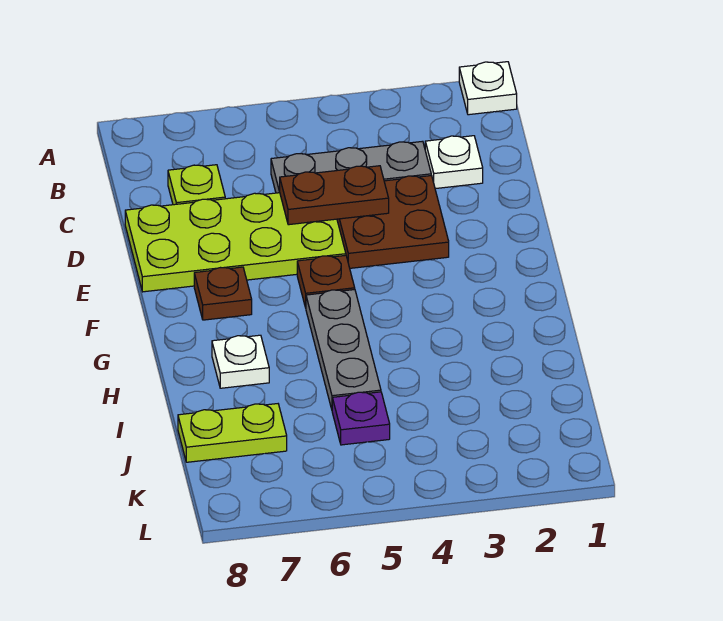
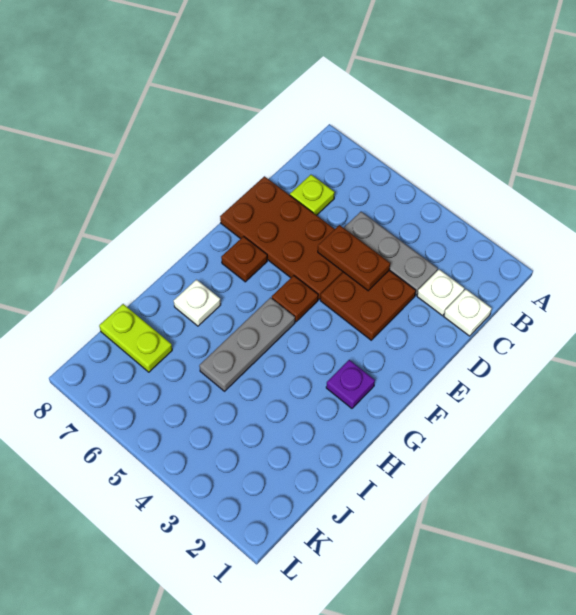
white plate A1 level 1 -> white plate C1 level 1
lime plate D5:E8 level 1 -> brown plate D5:E8 level 1
purple plate J5 level 1 -> purple plate G2 level 1

